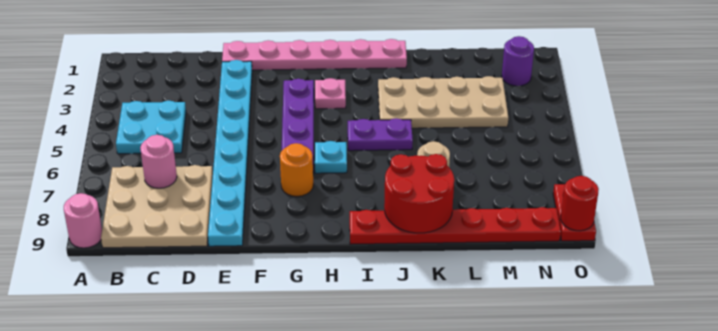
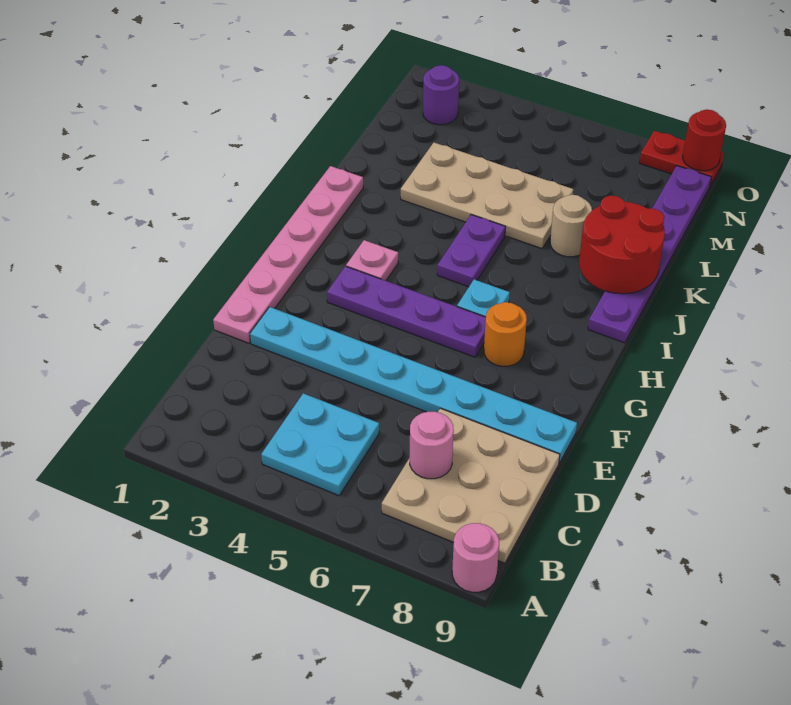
red plate I9:N9 level 1 -> purple plate I9:N9 level 1
tan plate J3:M4 level 1 -> tan plate K3:L6 level 1

